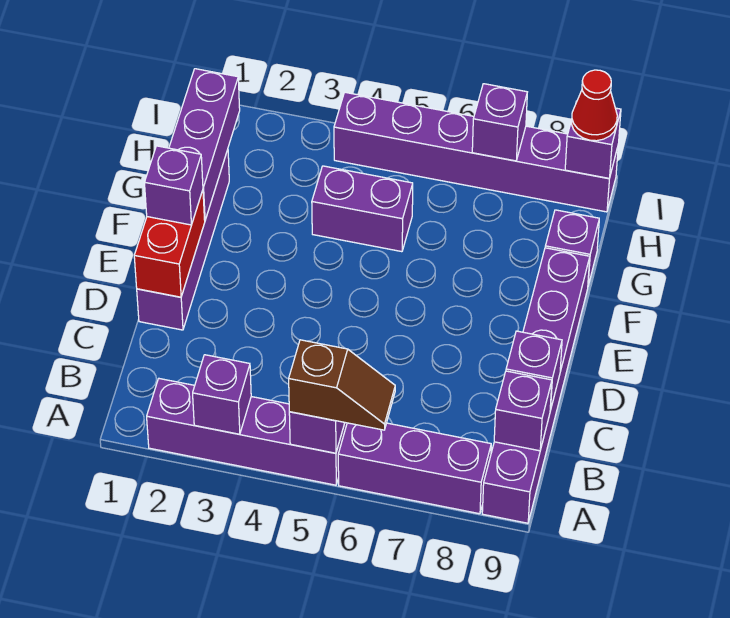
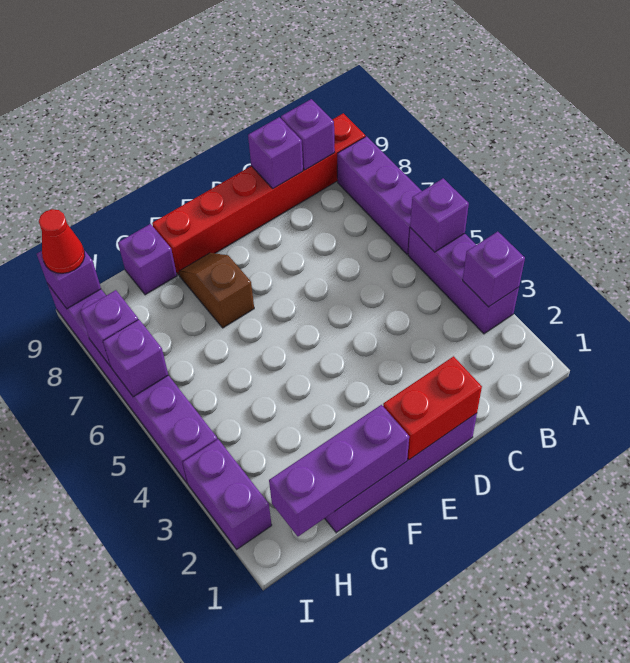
purple brick A2:A5 level 1 -> purple brick A3:A5 level 1
brown slope A5:A6 level 3 top 5 -> brown slope F7:F8 level 1 top 7
purple brick A9:F9 level 1 -> red brick A9:F9 level 1
purple brick E1 level 3 -> purple brick I6 level 2
purple brick G4:G5 level 1 -> purple brick I2:I3 level 1

